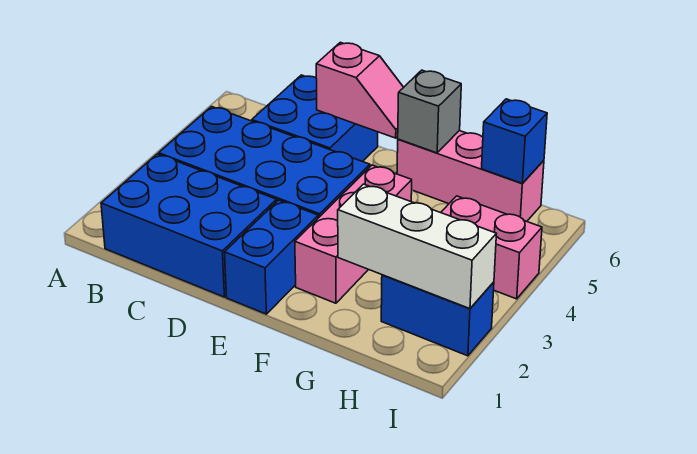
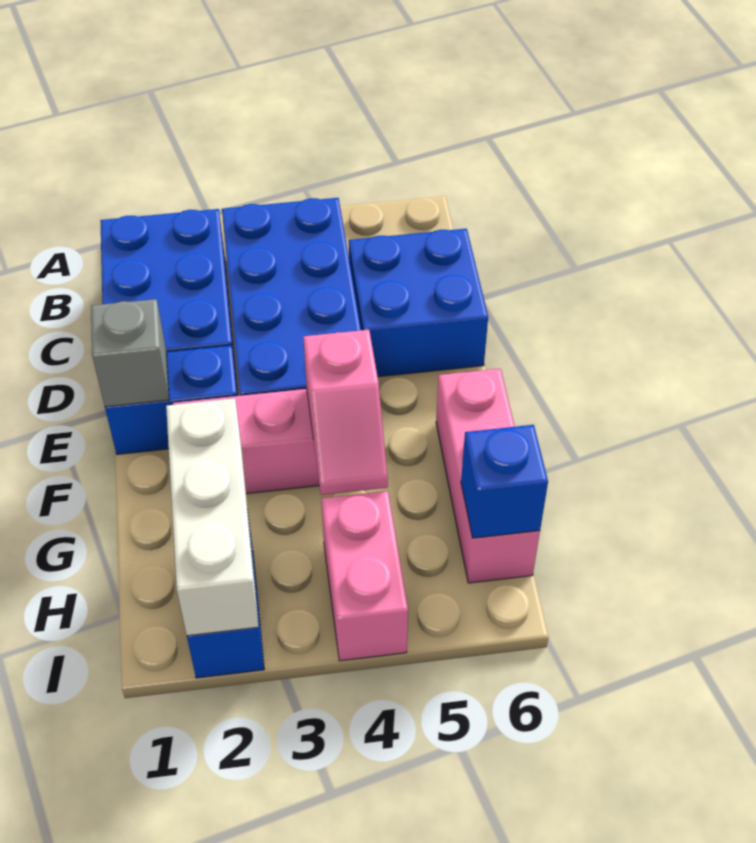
pink slope D6:E6 level 2 top D -> pink slope F4:G4 level 2 top F
grey brick F6 level 2 -> grey brick E1 level 2

